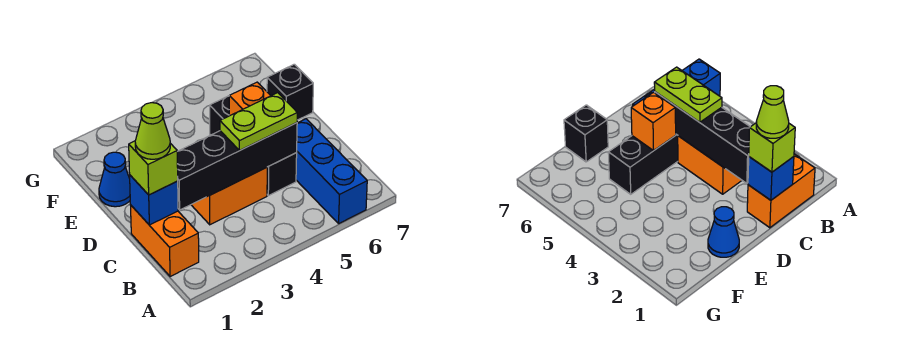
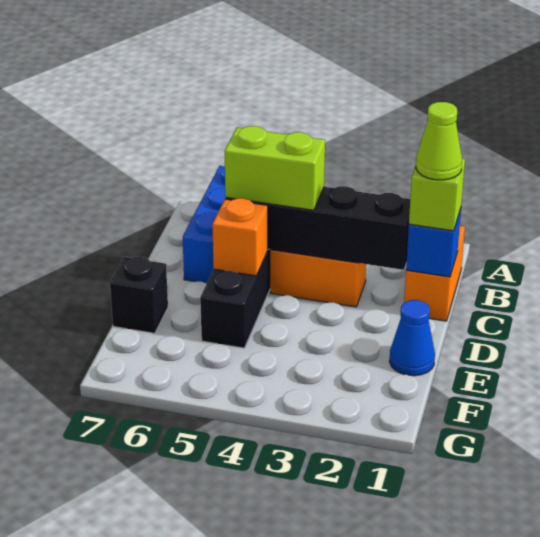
lime plate C4:C5 level 3 -> lime brick C4:C5 level 3

